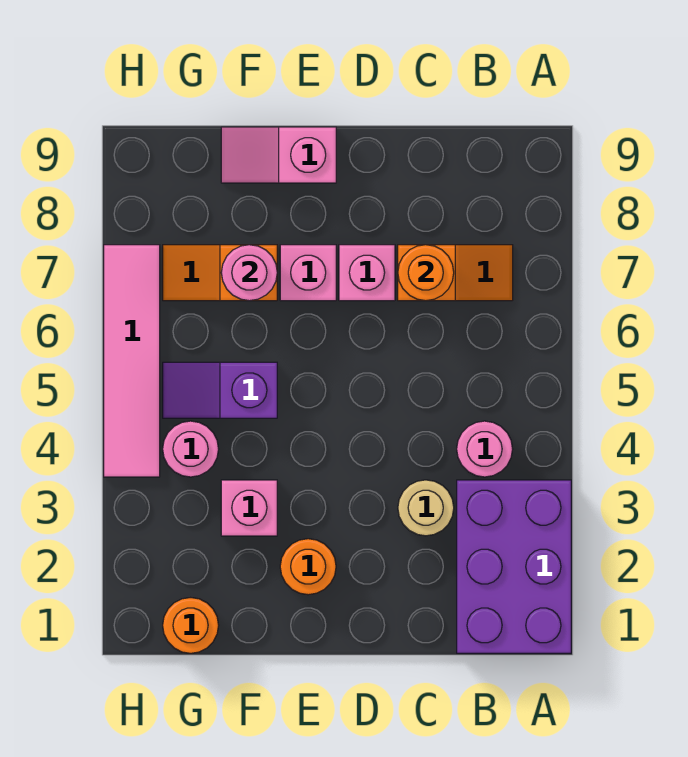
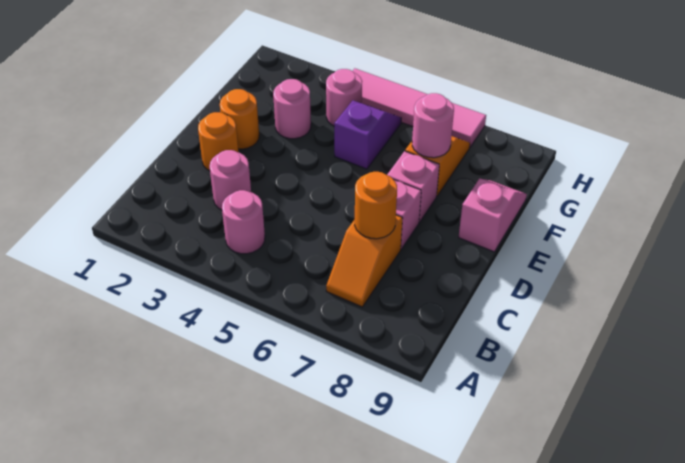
purple brick A1:B3 level 1 -> none
tan round brick C3 level 1 -> pink round brick C3 level 1
pink brick F3 level 1 -> pink round brick F3 level 1
orange round brick G1 level 1 -> orange round brick D2 level 1

